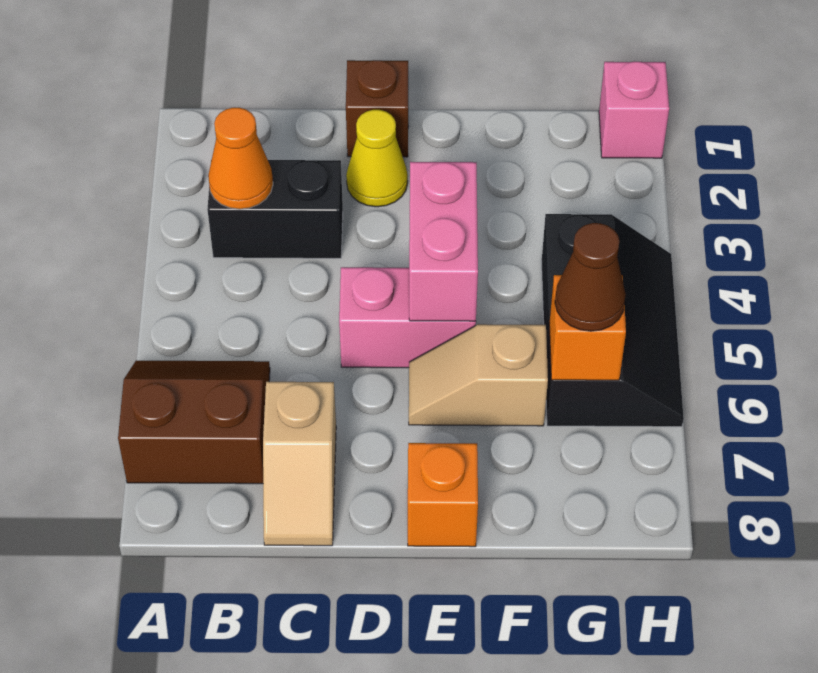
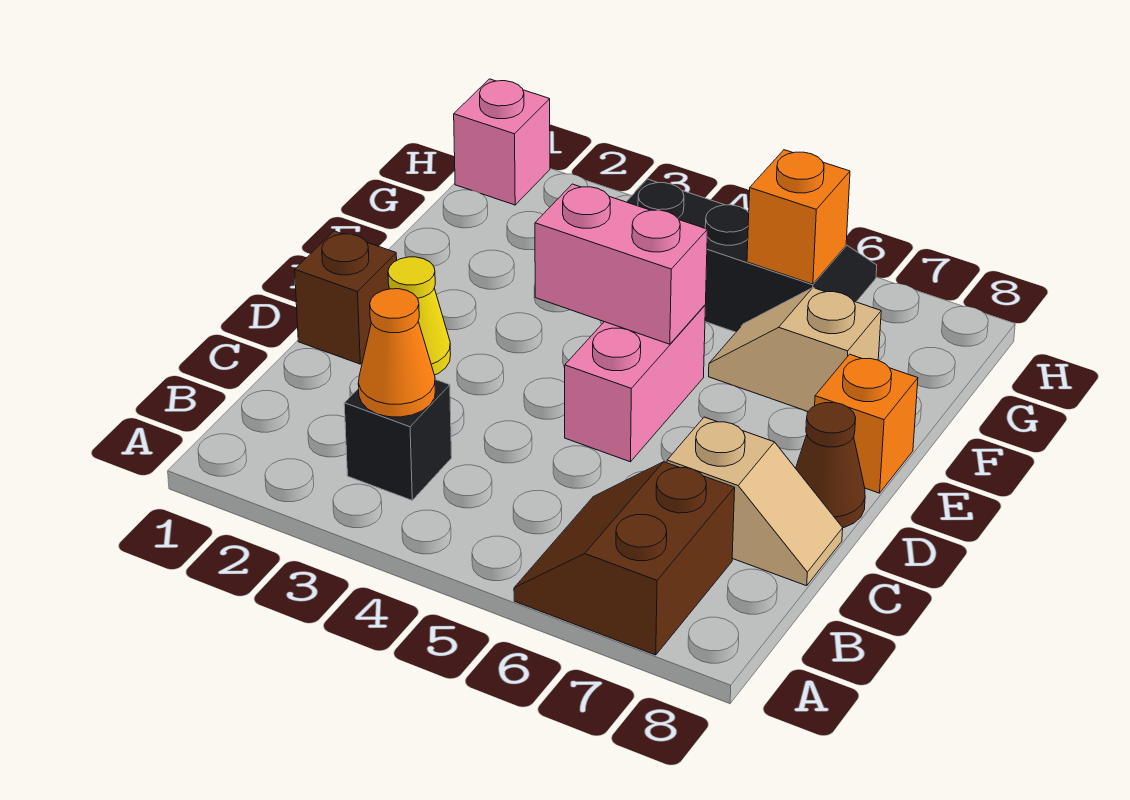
black brick B3:C3 level 1 -> black brick B3 level 1
tan slope E6:F6 level 1 top F -> tan slope F6:F7 level 1 top 7
brown cone G6 level 3 -> brown cone D8 level 1

